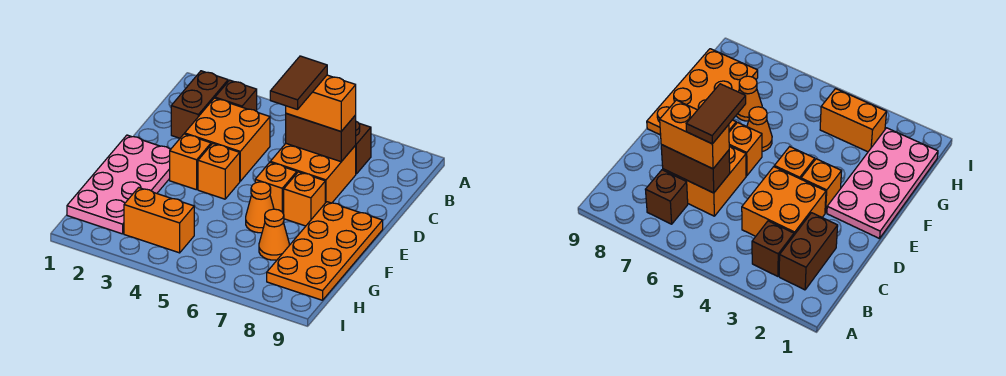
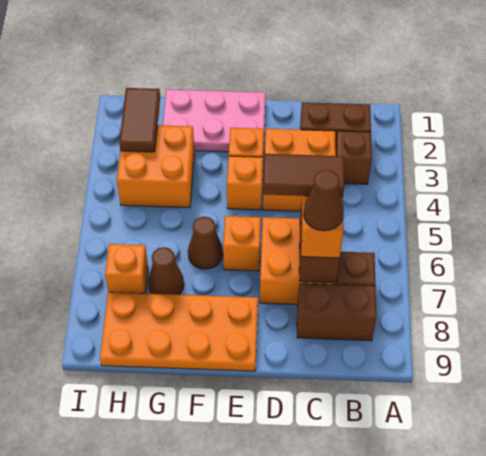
none -> brown brick B8:C8 level 1
none -> brown cone C7 level 4
pink plate E1:H2 level 1 -> pink plate E1:G2 level 1
orange brick E7 level 1 -> orange brick H7 level 1
orange cone F6 level 1 -> brown cone F6 level 1
orange cone G7 level 1 -> brown cone G7 level 1
none -> brown tile H2:H3 level 2
orange brick H3:H4 level 1 -> orange brick G3:H4 level 1

